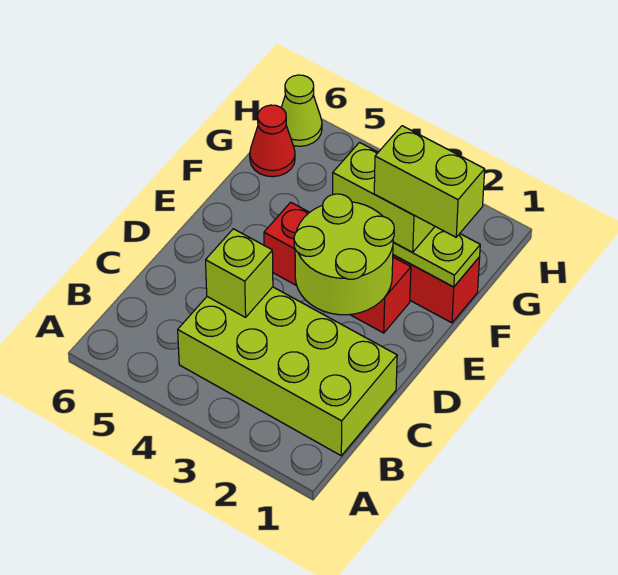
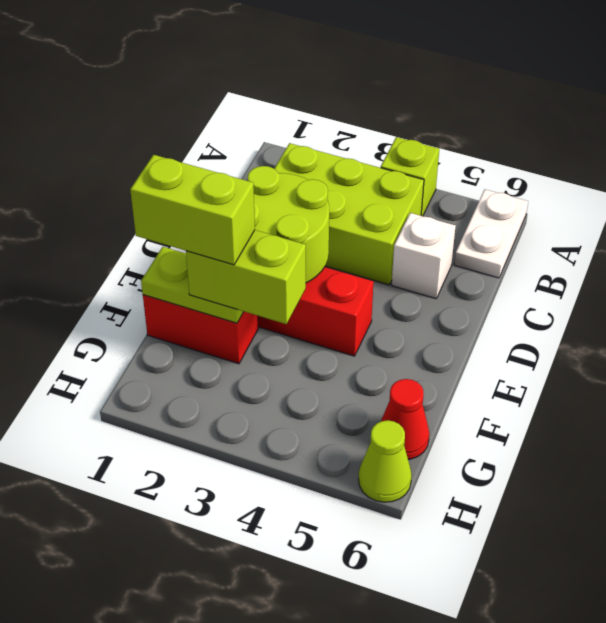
none -> white plate A6:B6 level 1
lime brick B1:C4 level 1 -> lime brick B2:C4 level 1
lime brick C4 level 2 -> lime brick A4 level 1
none -> white brick C5 level 1

